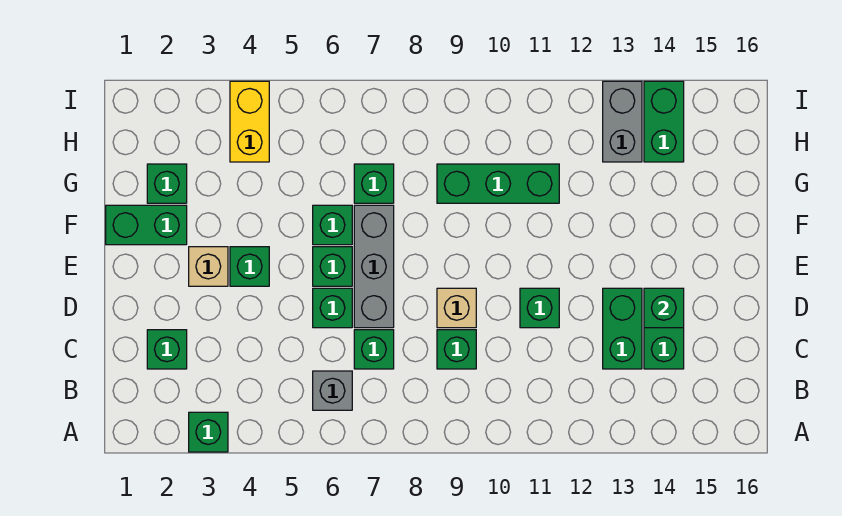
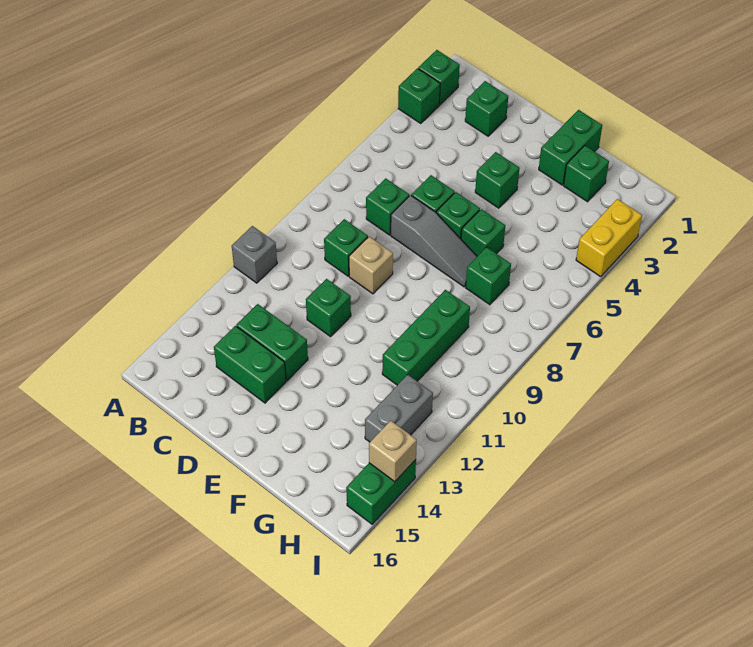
grey brick B6 level 1 -> grey brick A11 level 1
grey brick D7:F7 level 1 -> grey slope D7:F7 level 1 top D
green brick D14 level 2 -> green brick A2 level 1
tan brick E3 level 1 -> tan brick I14 level 2
yellow brick H4:I4 level 1 -> yellow brick I3:I4 level 1
grey brick H13:I13 level 1 -> grey brick H12:H13 level 1
green brick H14:I14 level 1 -> green brick I14:I15 level 1

